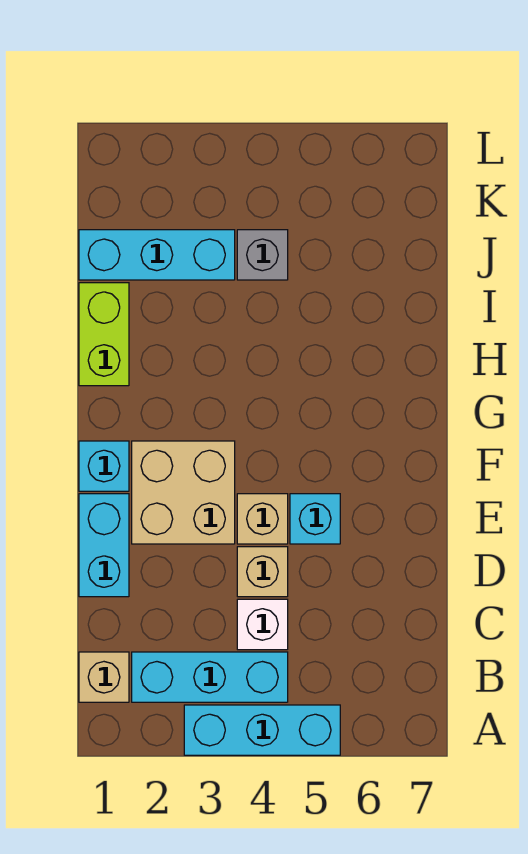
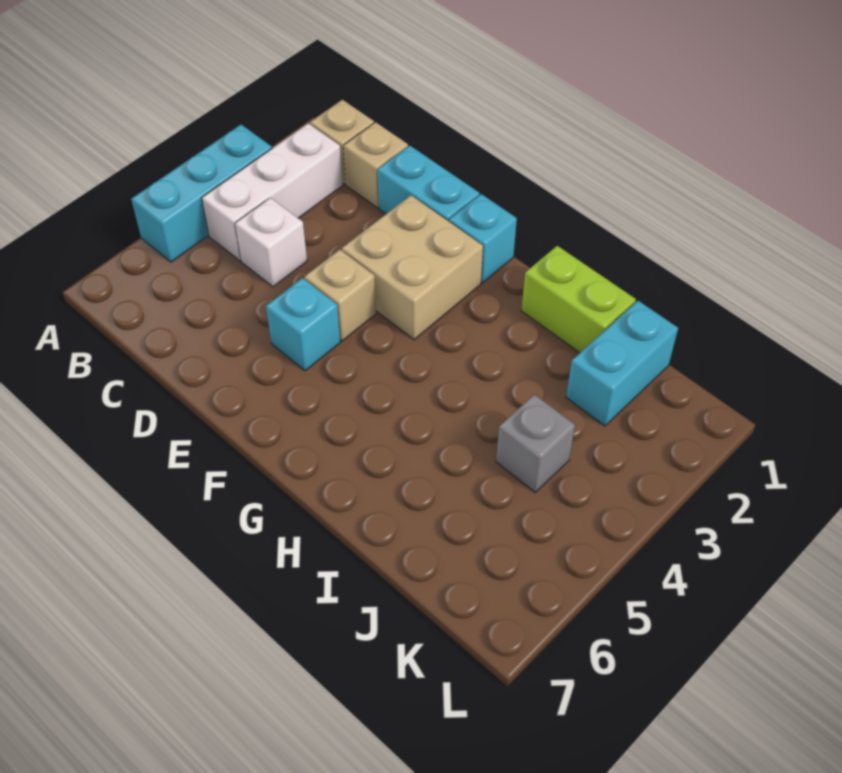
cyan brick B2:B4 level 1 -> white brick B2:B4 level 1
tan brick D4 level 1 -> tan brick C1 level 1
cyan brick J1:J3 level 1 -> cyan brick J1:J2 level 1

